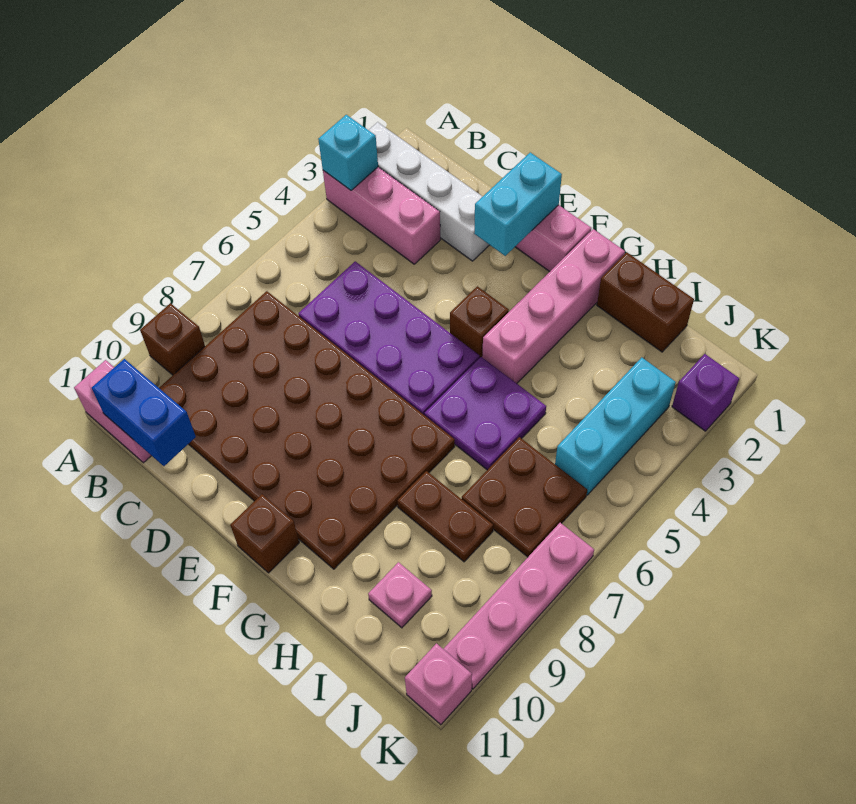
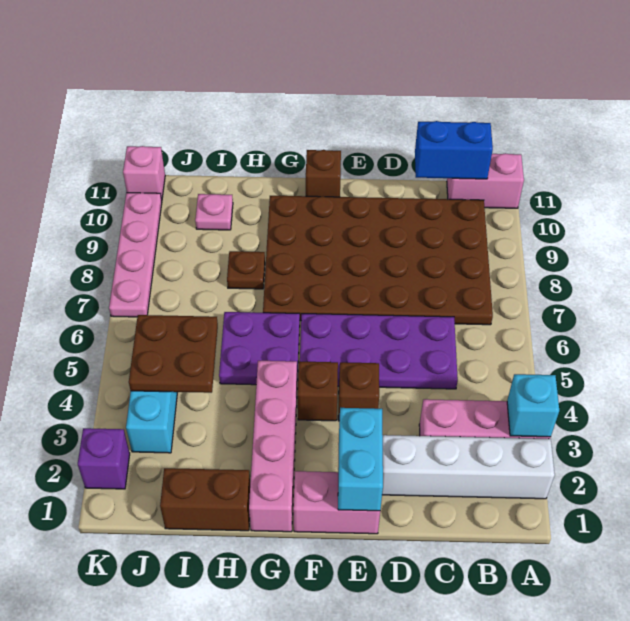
brown brick A9 level 1 -> brown brick E4 level 1
brown plate H8:I8 level 1 -> brown plate H8 level 1
brown plate I6:J7 level 1 -> brown plate I4:J5 level 2

